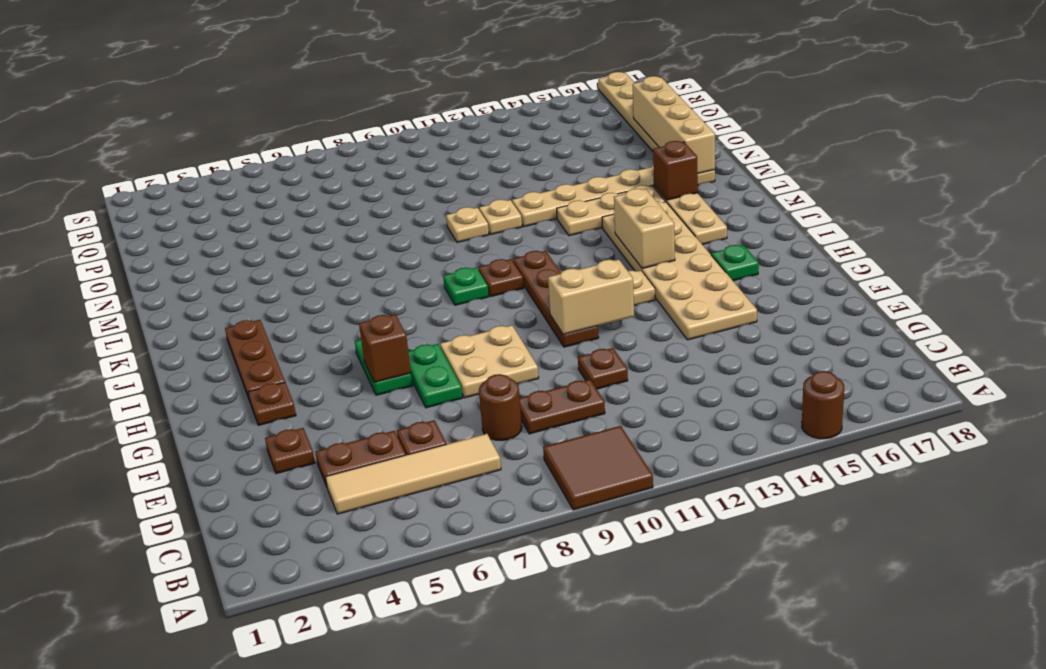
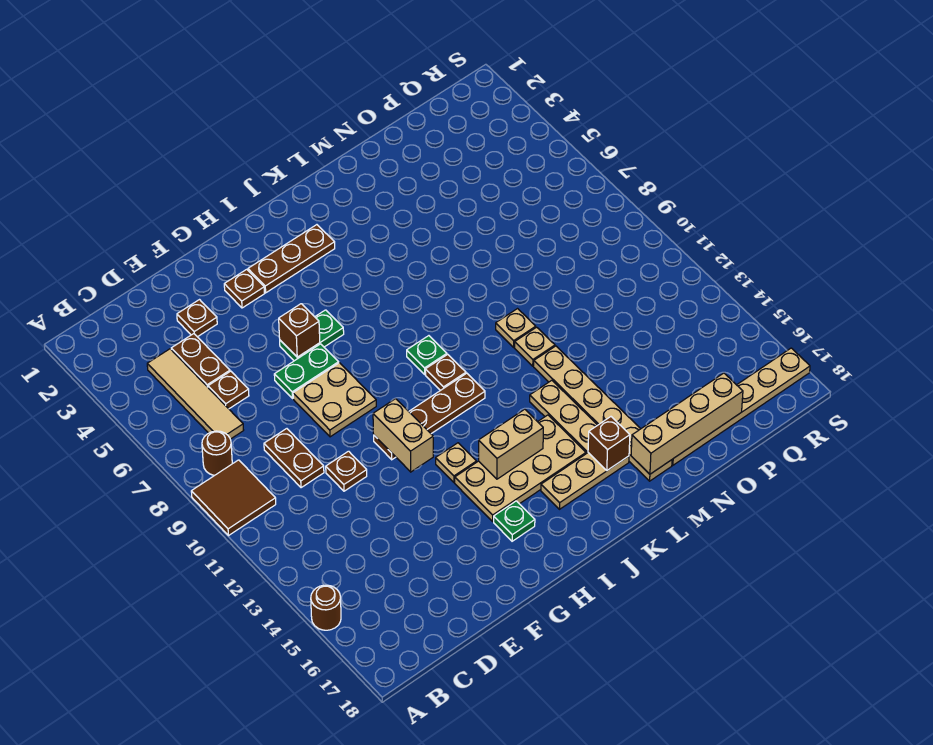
brown round brick D8 level 1 -> brown round brick B8 level 1
tan plate F14:K15 level 1 -> tan plate H14:K15 level 1

